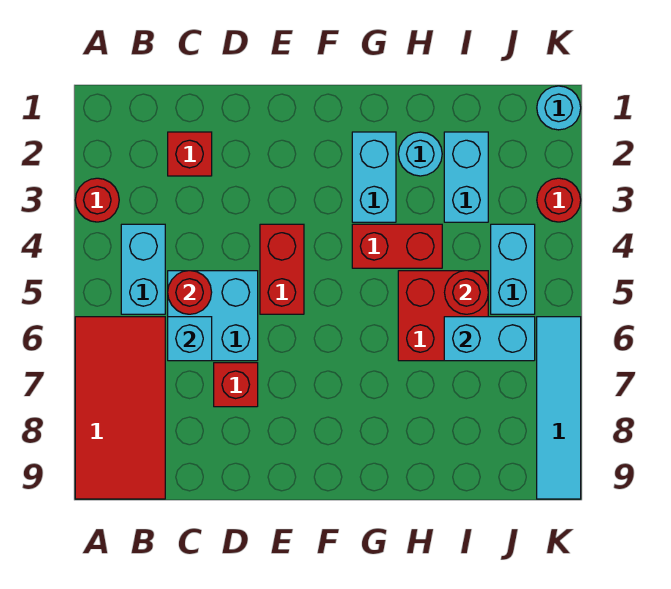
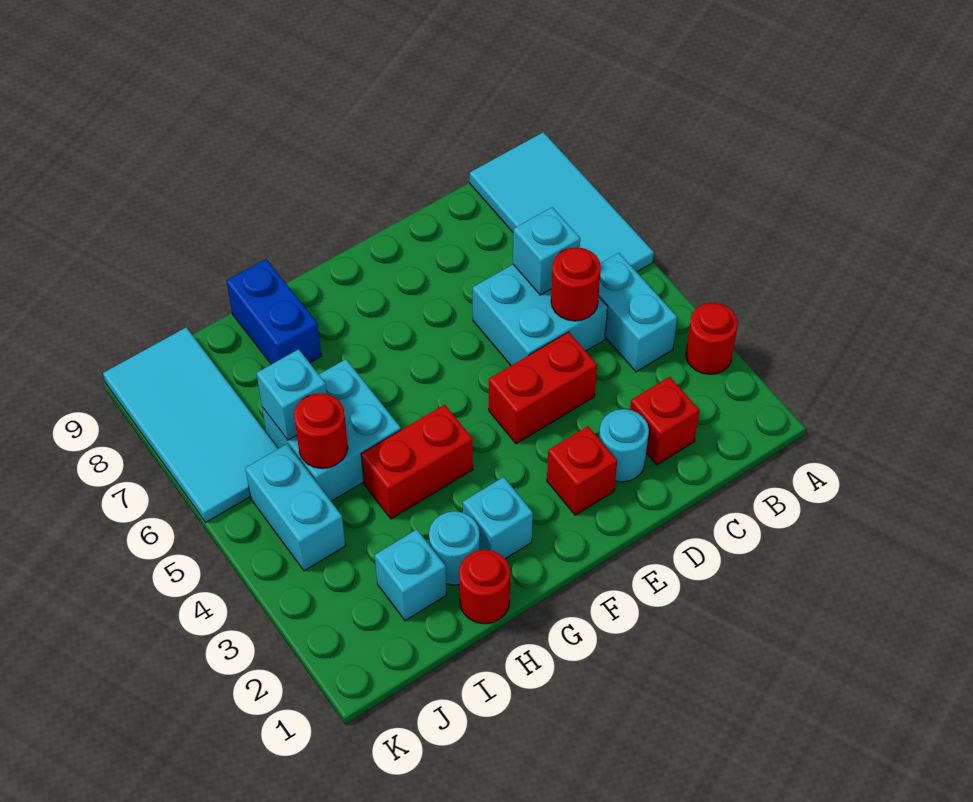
red tile A6:B9 level 1 -> cyan tile A6:B9 level 1
red brick D7 level 1 -> red brick E2 level 1
red brick E4:E5 level 1 -> red brick D4:E4 level 1
cyan brick G2:G3 level 1 -> cyan brick G2 level 1
red brick H5:I6 level 1 -> cyan brick H5:I6 level 1
none -> blue brick H8:H9 level 1
cyan brick I2:I3 level 1 -> cyan brick I2 level 1
cyan brick I6:J6 level 2 -> cyan brick I6 level 2
cyan round brick K1 level 1 -> cyan round brick D2 level 1
red round brick K3 level 1 -> red round brick H1 level 1
cyan tile K6:K9 level 1 -> cyan tile J6:K9 level 1

